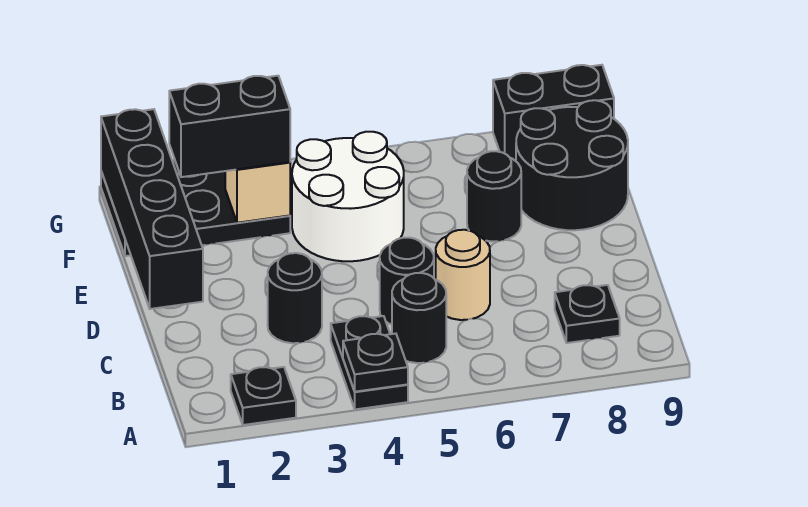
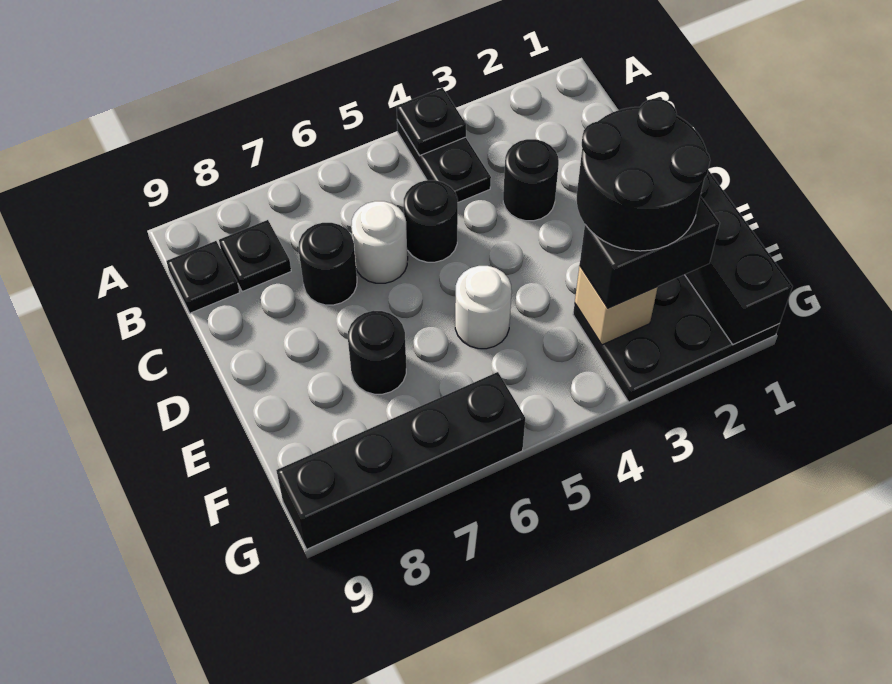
black plate A2 level 1 -> black plate B9 level 1
black round brick B5 level 1 -> black round brick C7 level 1
tan round brick C6 level 1 -> white round brick C6 level 1
white round brick E4:F5 level 1 -> white round brick E5 level 1
black round brick E8:F9 level 1 -> black round brick E2:F3 level 4
black brick G8:G9 level 1 -> black brick G6:G9 level 1

